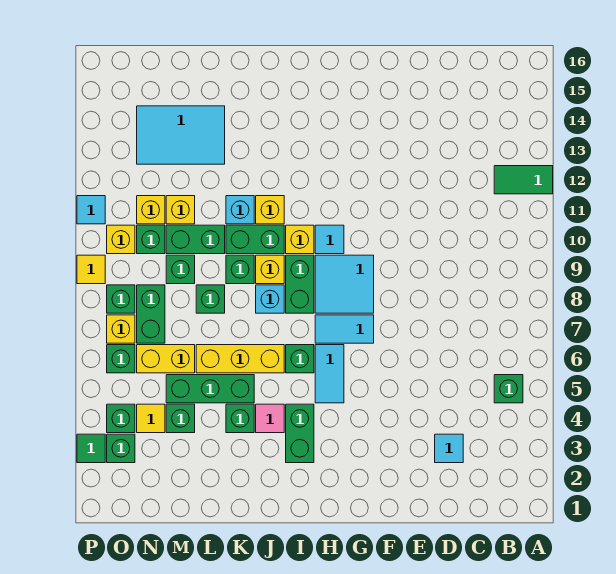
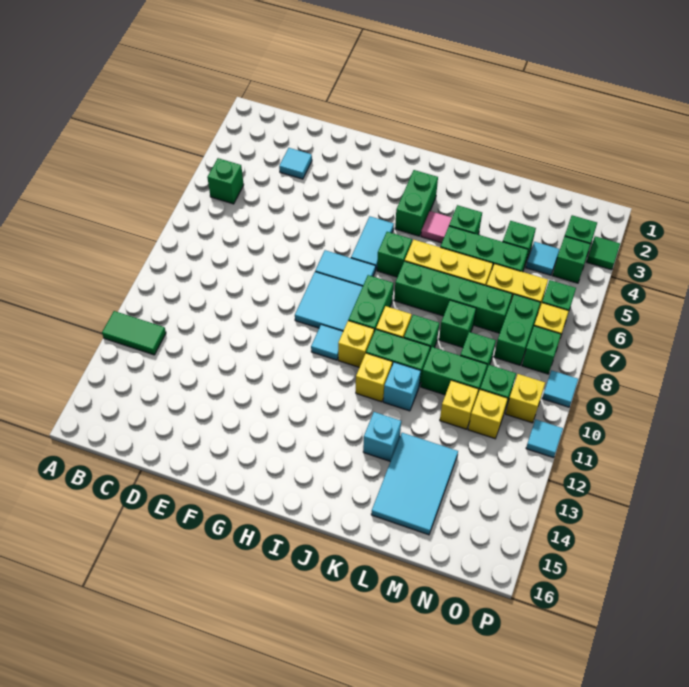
none -> green brick J7:M7 level 1
cyan brick J8 level 1 -> cyan brick K13 level 1
cyan tile L13:N14 level 1 -> cyan tile L13:M15 level 1
yellow tile N4 level 1 -> cyan tile N4 level 1
yellow tile P9 level 1 -> cyan tile P9 level 1

